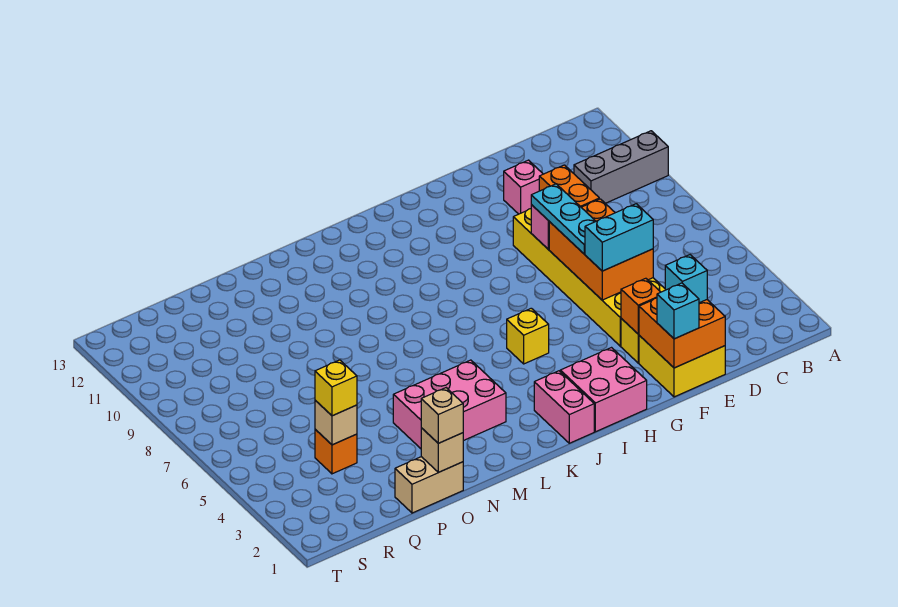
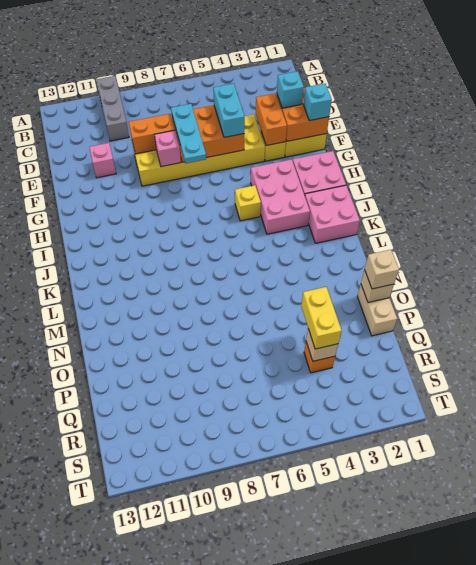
orange brick F3 level 2 -> orange brick E3:F3 level 2
cyan plate F6:F8 level 3 -> cyan plate E7:G7 level 3
pink brick J1:J2 level 1 -> pink brick J1:K2 level 1
pink brick L3:N4 level 1 -> pink brick H3:J4 level 1
yellow brick Q4 level 3 -> yellow brick P4:Q4 level 3

